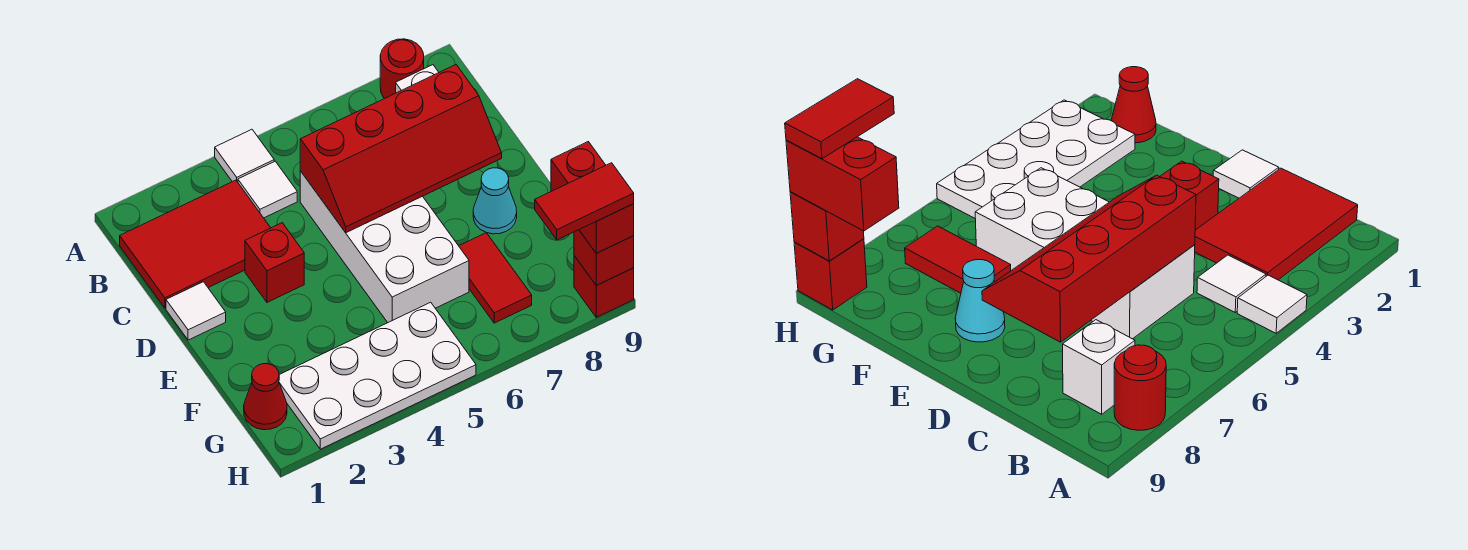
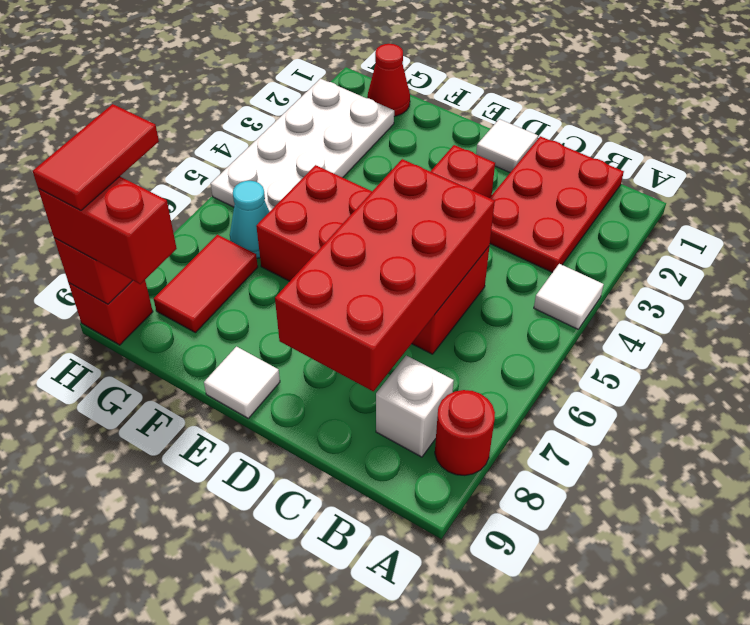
red tile B1:C3 level 1 -> red plate B1:C3 level 1
white tile B4 level 1 -> white tile E9 level 1
white brick C5:F6 level 1 -> red brick C5:F6 level 1
red slope C5:D8 level 2 top C -> red brick C5:D8 level 2
cyan cone E8 level 1 -> cyan cone G6 level 1
red tile F7:G7 level 1 -> red tile G7:G8 level 1

